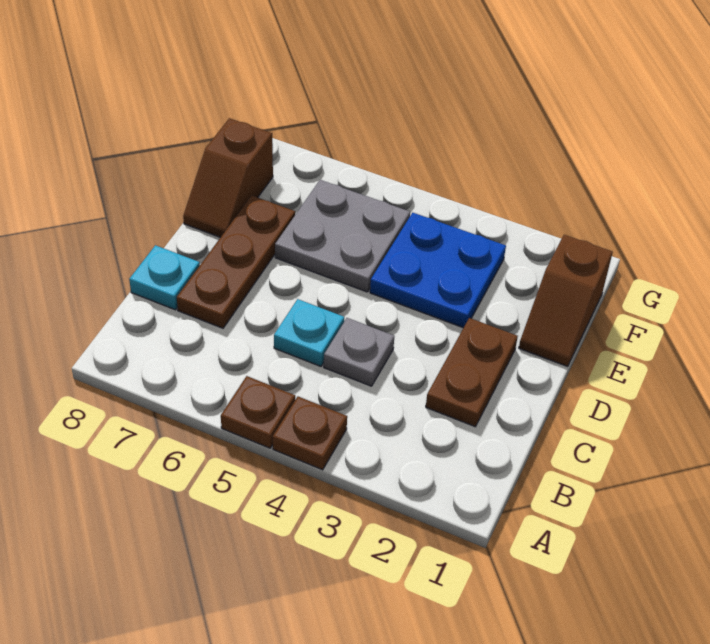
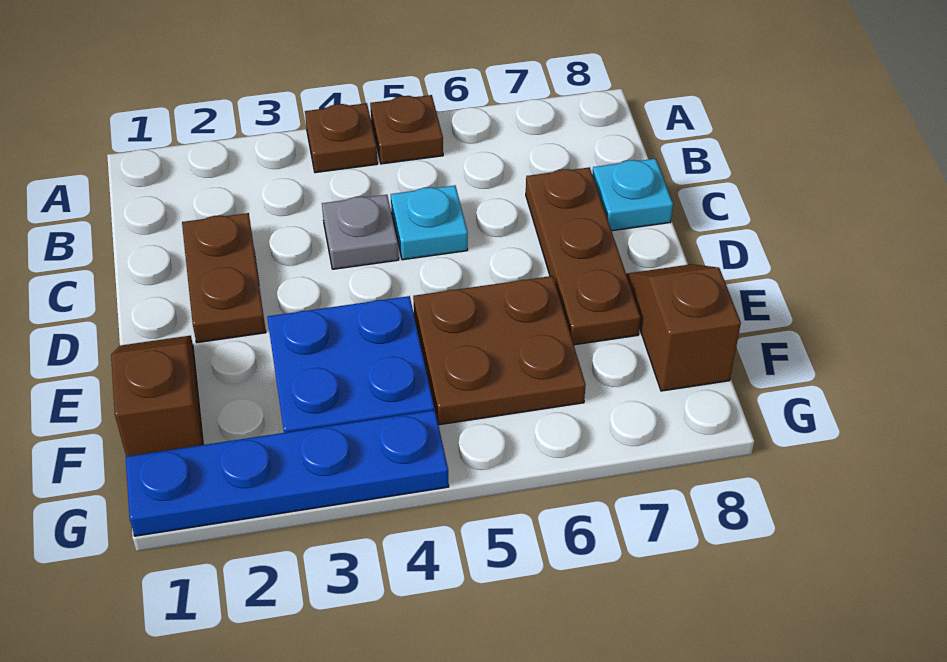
grey plate E5:F6 level 1 -> brown plate E5:F6 level 1
none -> blue plate G1:G4 level 1

